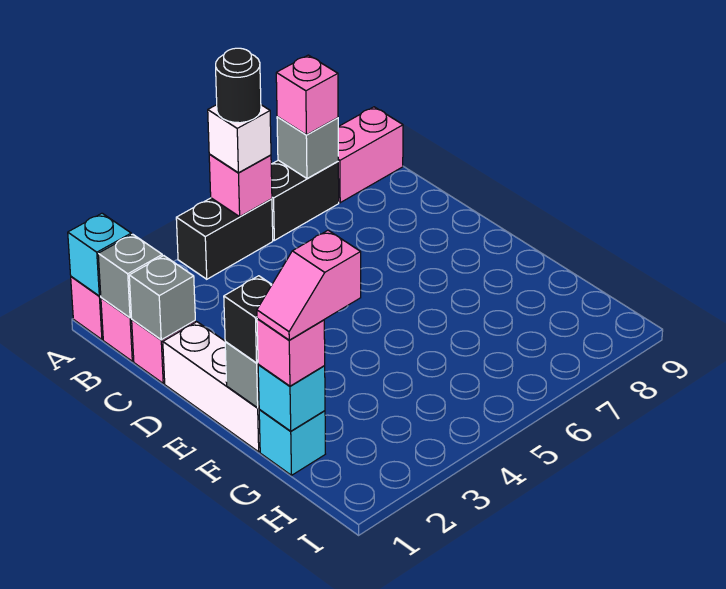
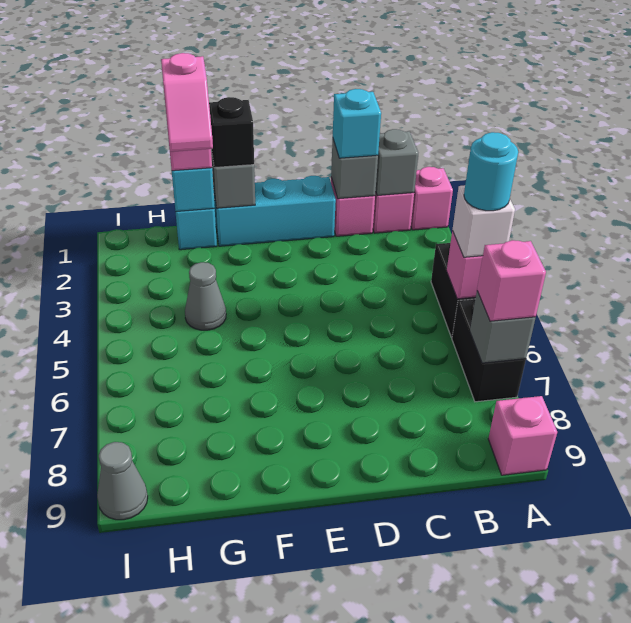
cyan brick A1 level 2 -> cyan brick C1 level 3
black round brick A5 level 4 -> cyan round brick A5 level 4
pink brick A8:A9 level 1 -> pink brick A9 level 1
white brick D1:F1 level 1 -> cyan brick D1:F1 level 1
pink slope G1:G2 level 4 top 2 -> pink slope G1:G2 level 4 top 1
none -> grey cone G4 level 1
none -> grey cone I9 level 1

